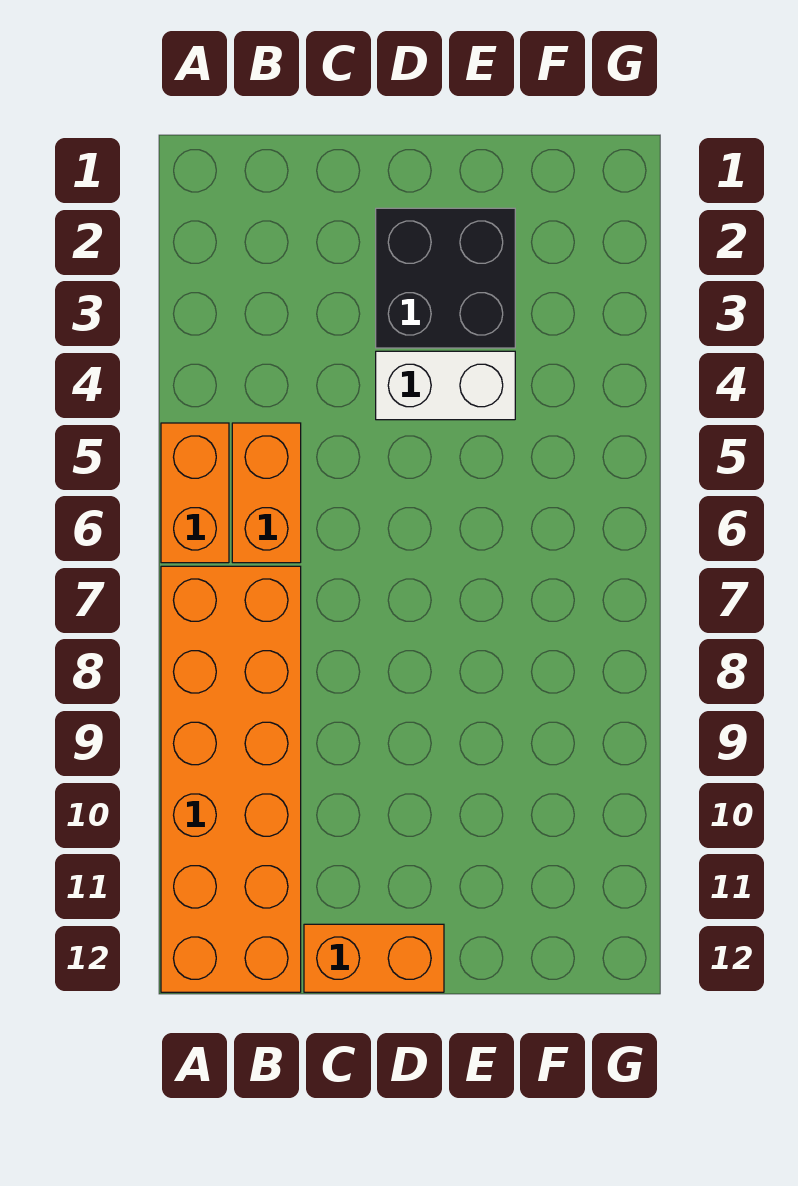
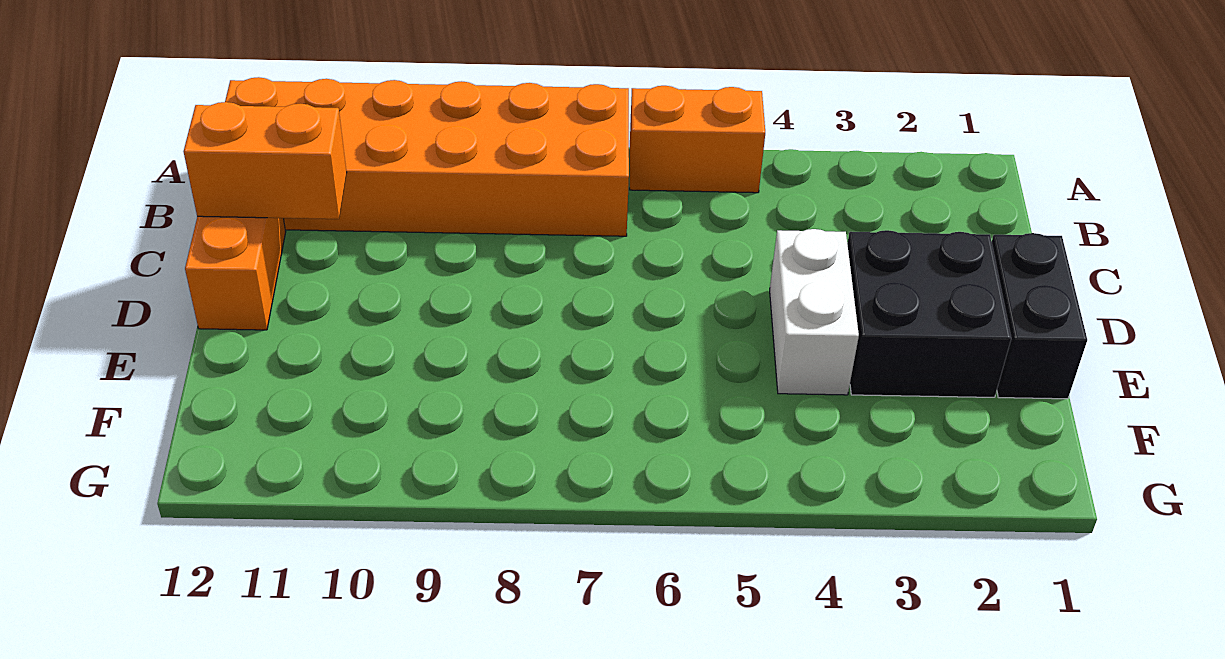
orange brick B5:B6 level 1 -> orange brick C11:C12 level 2
none -> black brick D1:E1 level 1

